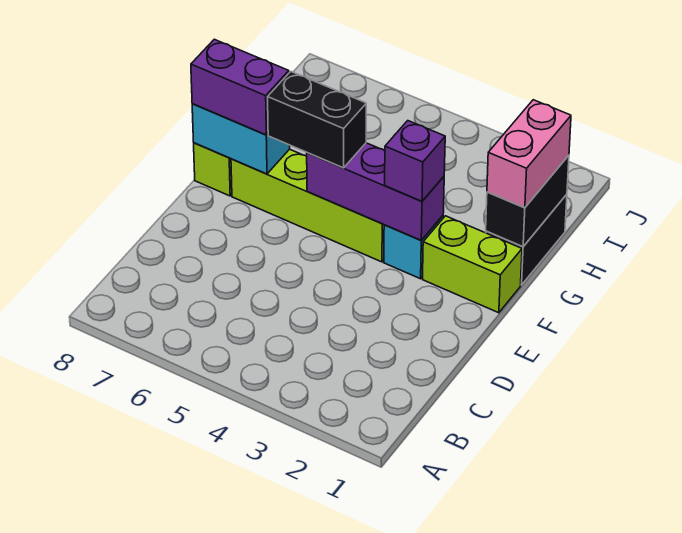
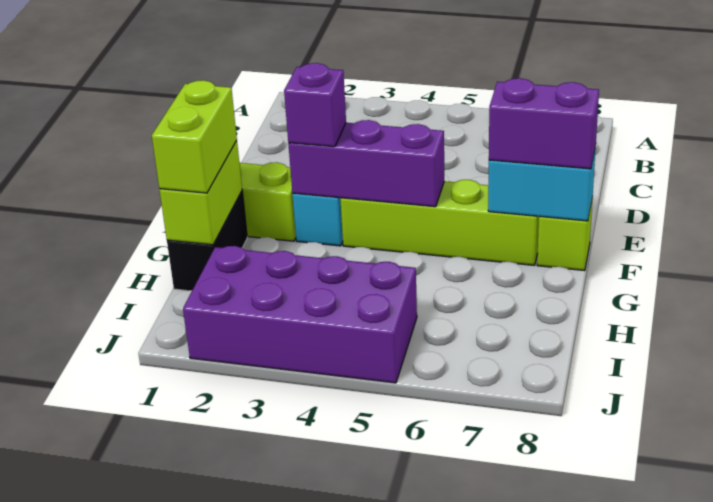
black brick F5:F6 level 3 -> none
black brick G1:H1 level 2 -> lime brick G1:H1 level 2
pink brick G1:H1 level 3 -> lime brick G1:H1 level 3
none -> purple brick I2:J5 level 1

